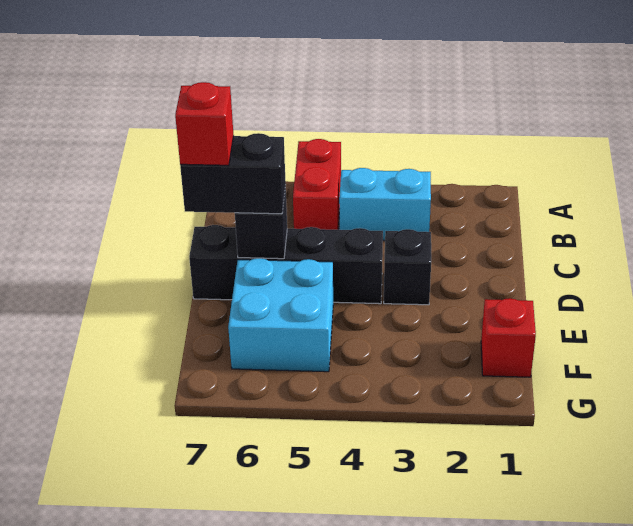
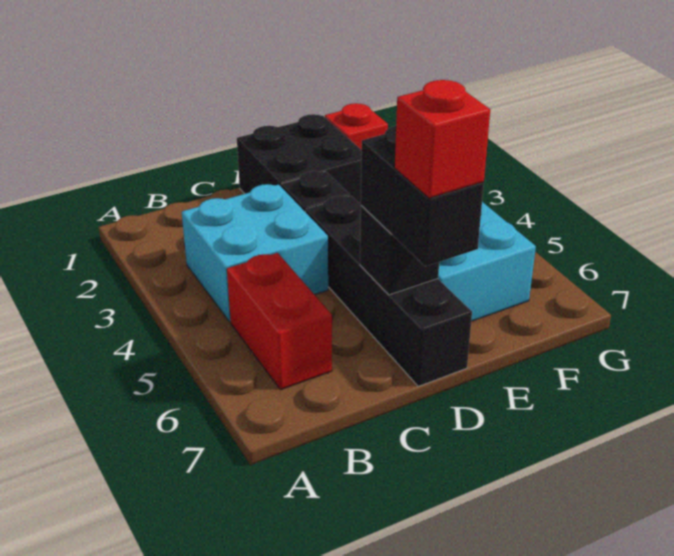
red brick A5:B5 level 1 -> red brick B5:B6 level 1
cyan brick B3:B4 level 1 -> cyan brick B3:C4 level 1
none -> black brick D1:E2 level 1

